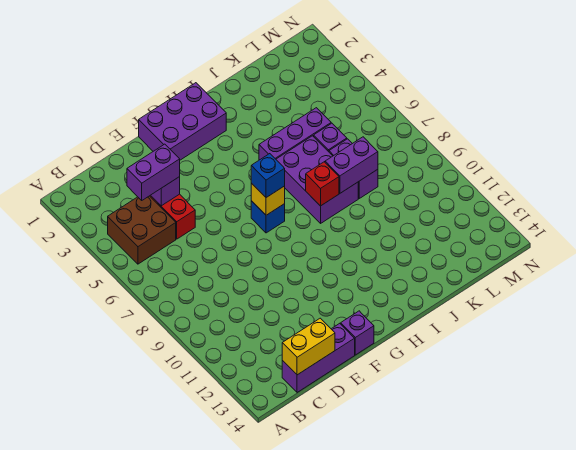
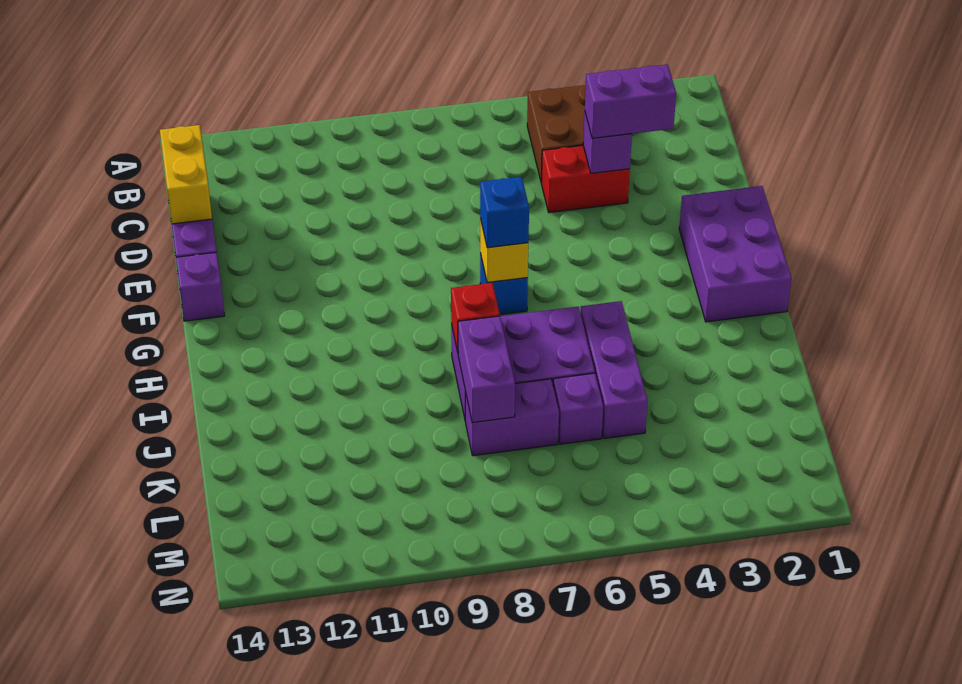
purple brick C4:D4 level 3 -> purple brick D3:D4 level 3

